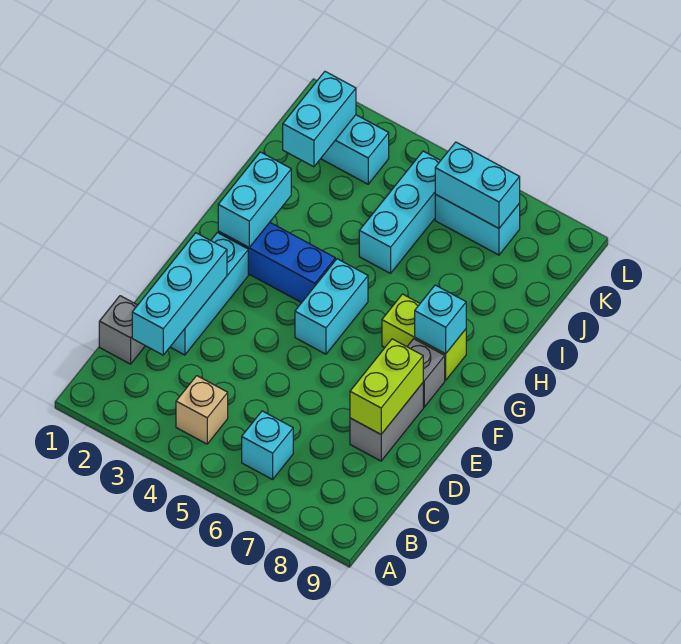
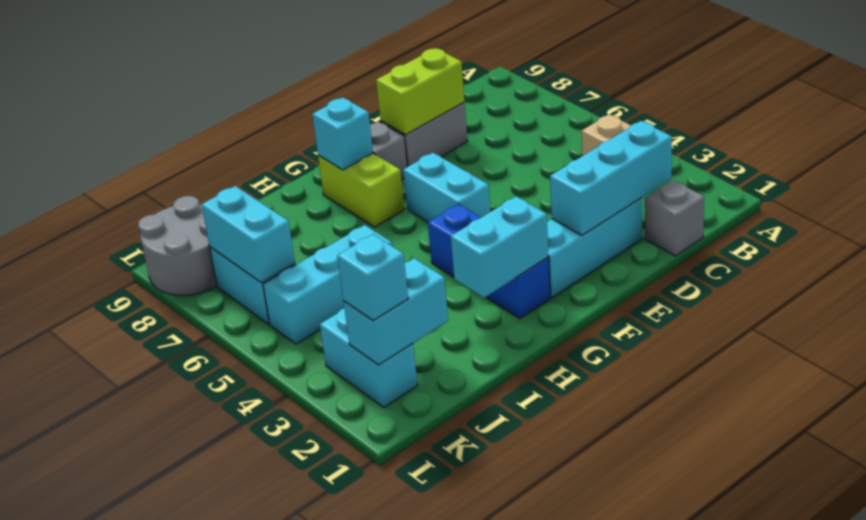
cyan brick B6 level 1 -> cyan brick K2 level 3
cyan brick F5:G5 level 1 -> cyan brick F5:F6 level 1
none -> grey round brick K8:L9 level 1

